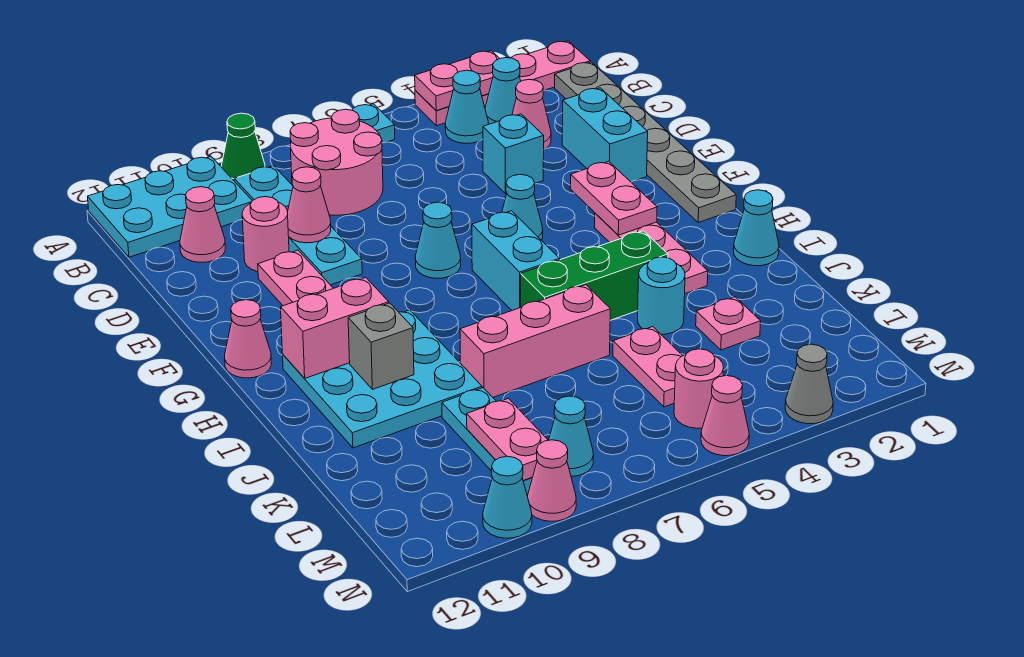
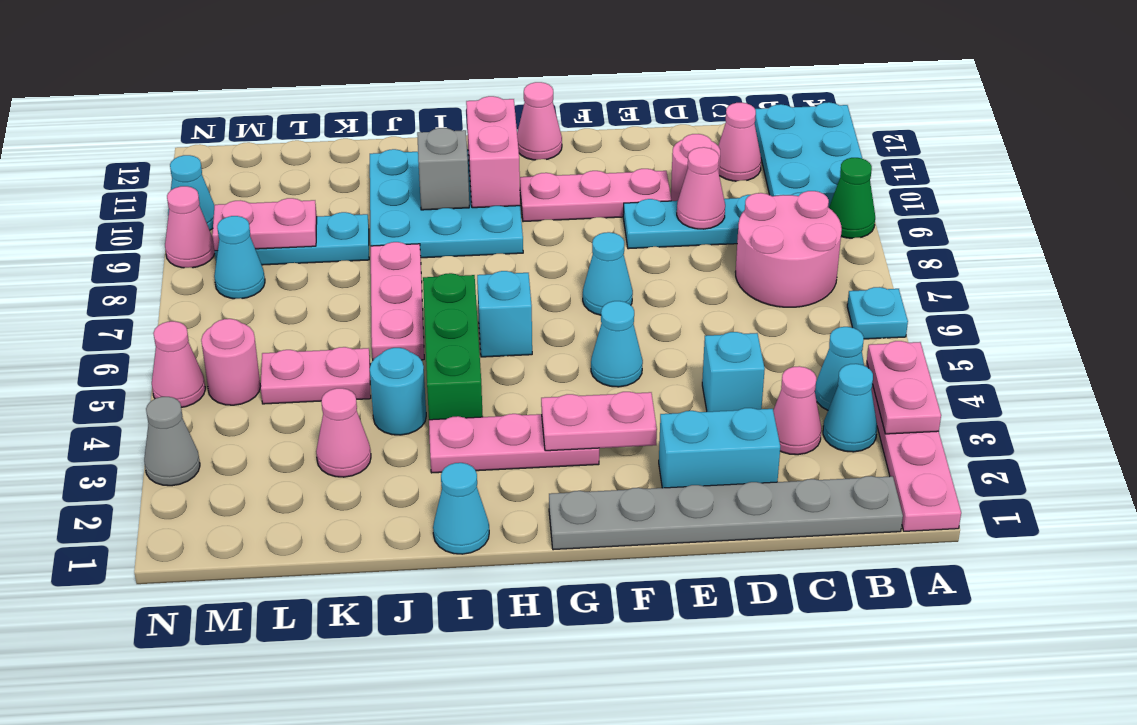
cyan brick G6:H6 level 1 -> cyan brick H6 level 1
pink brick J6:J8 level 1 -> pink plate J6:J8 level 1
pink plate K3 level 1 -> pink cone K3 level 1

